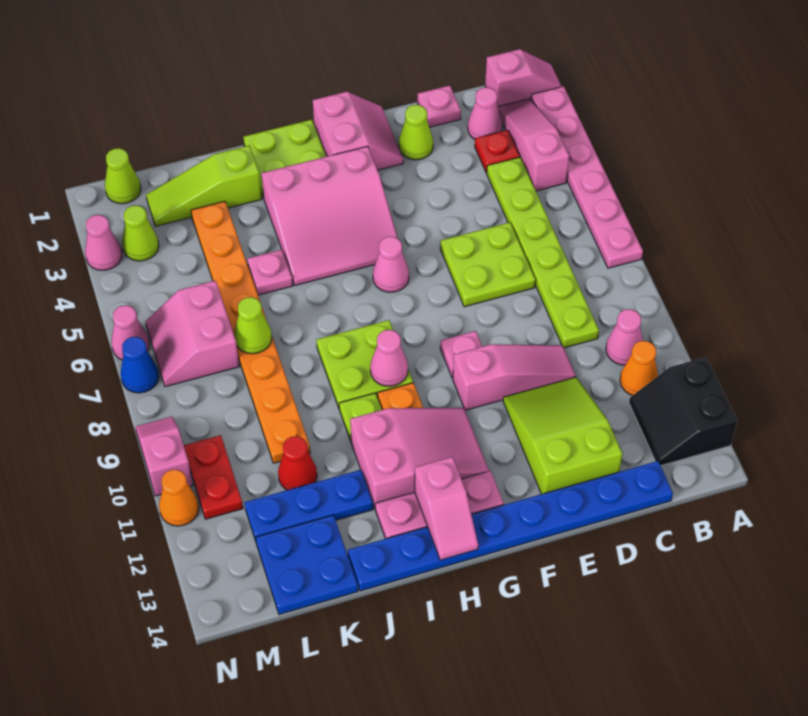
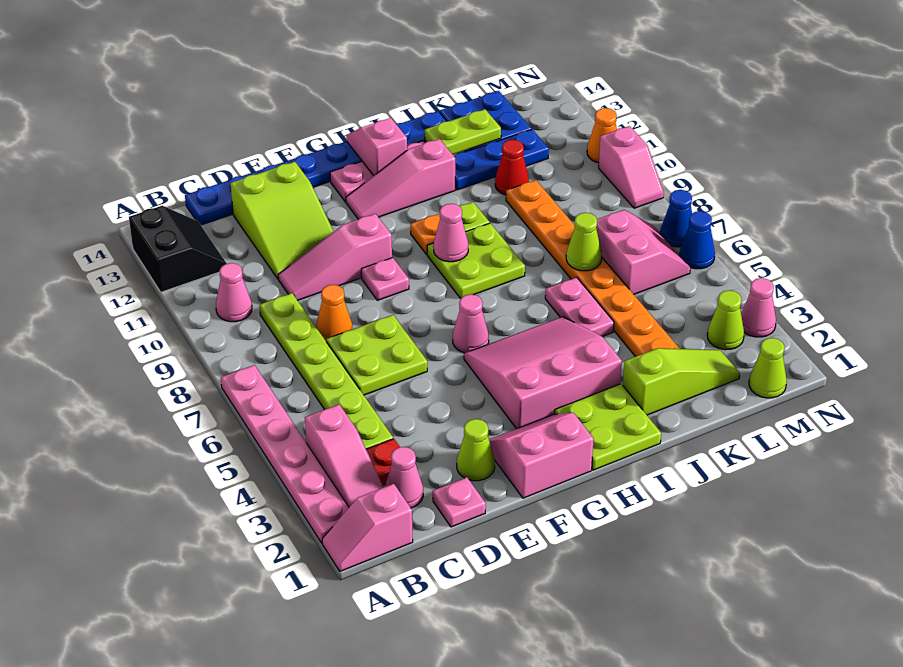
orange cone B11 level 1 -> orange cone D8 level 1
pink slope F1:G2 level 1 top G -> pink slope F1:G2 level 1 top 1
pink slope G11:I12 level 1 top I -> pink slope G12:I12 level 1 top I
pink plate J5 level 1 -> pink plate J5:J6 level 1
none -> lime plate J13:K13 level 2
red plate M10:M11 level 1 -> none
pink cone N6 level 1 -> blue cone N6 level 1

